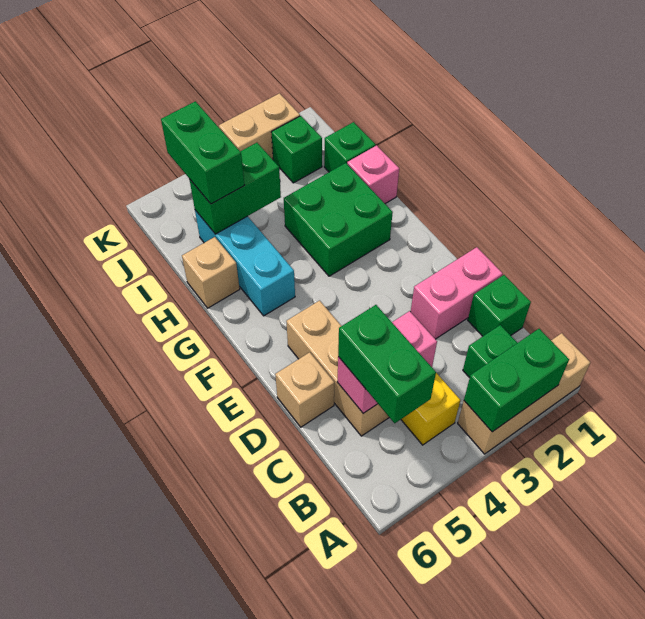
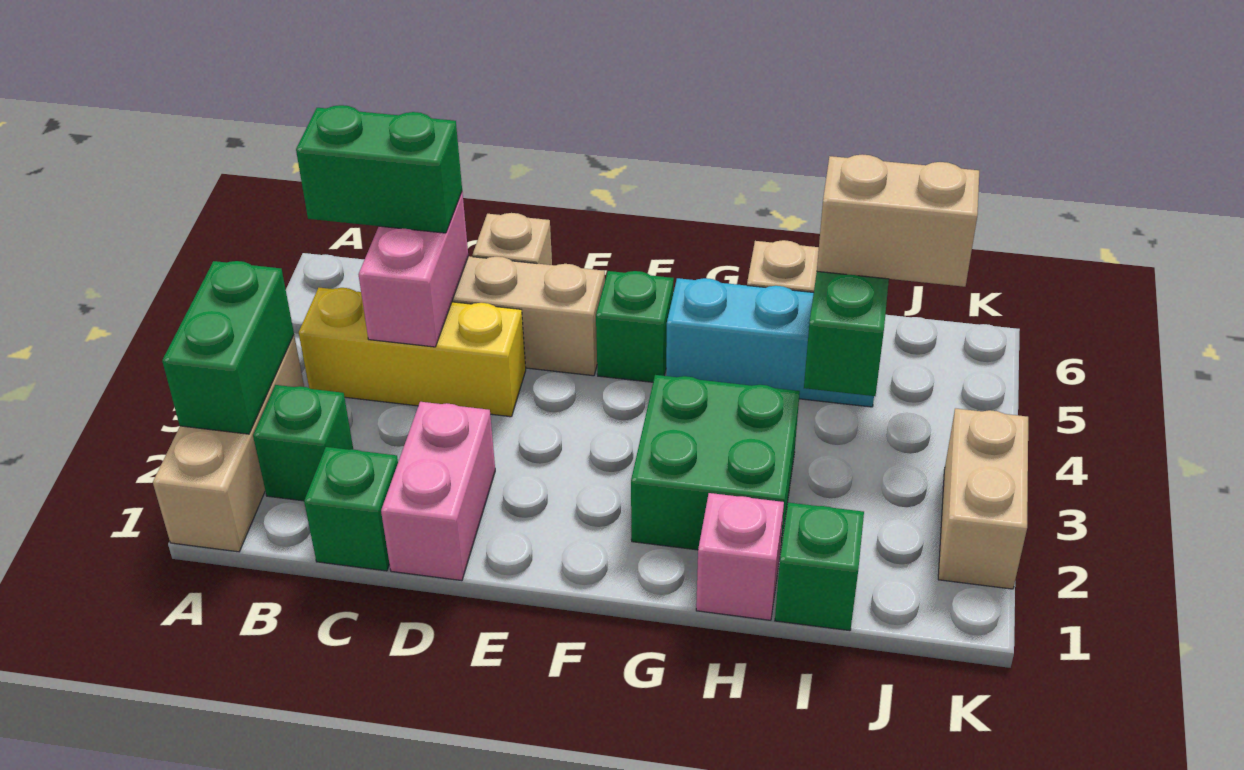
green brick I5:J5 level 3 -> tan brick I5:J5 level 3
green brick J2 level 1 -> green brick F5 level 1

